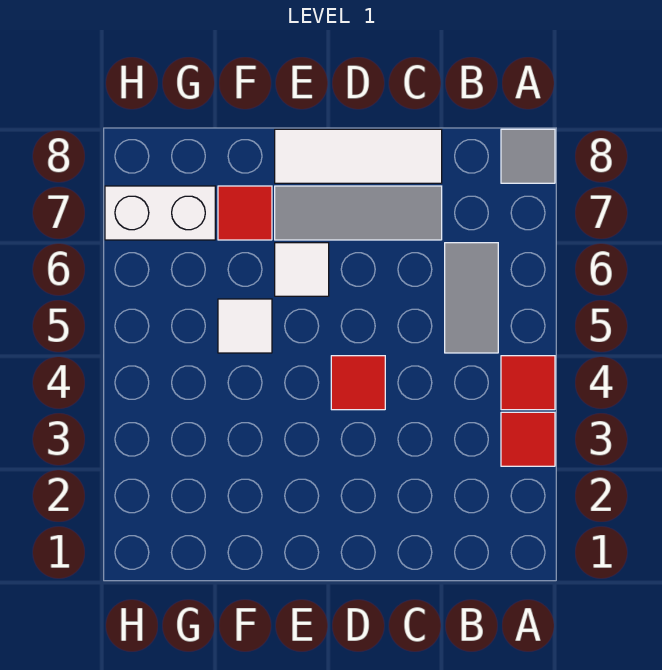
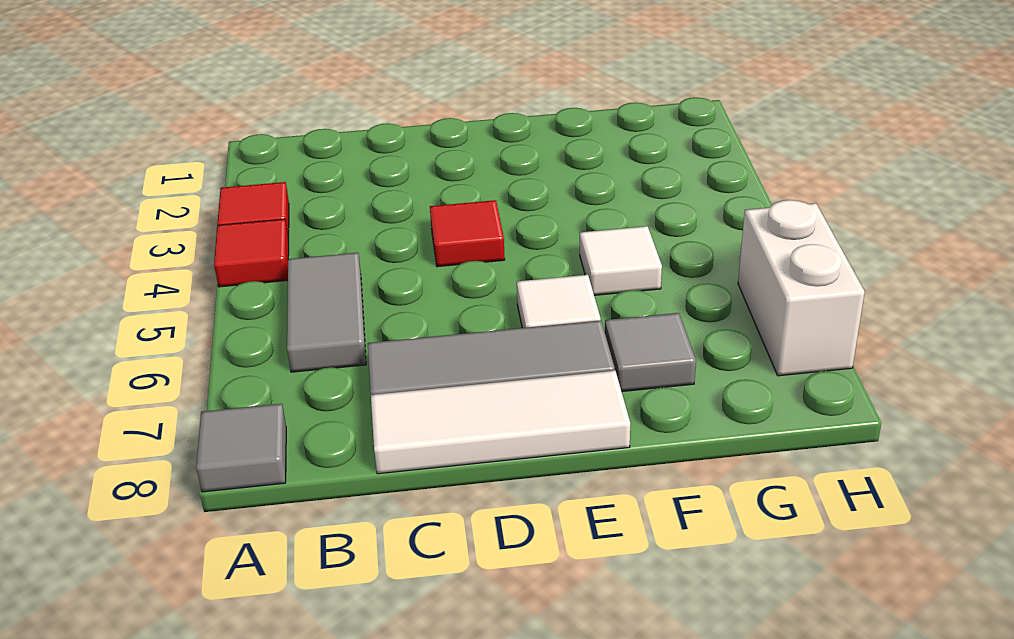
red tile F7 level 1 -> grey tile F7 level 1
white brick G7:H7 level 1 -> white brick H6:H7 level 1

